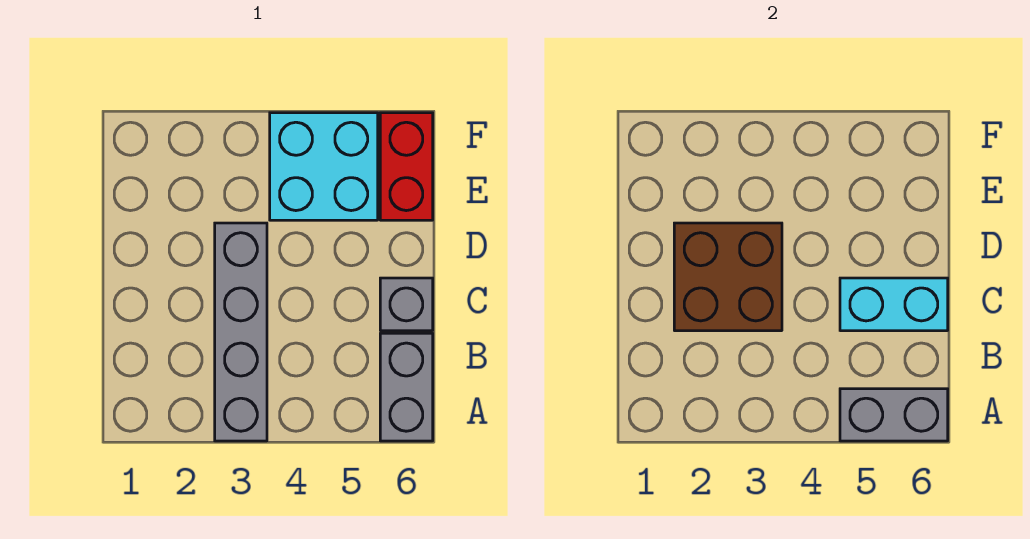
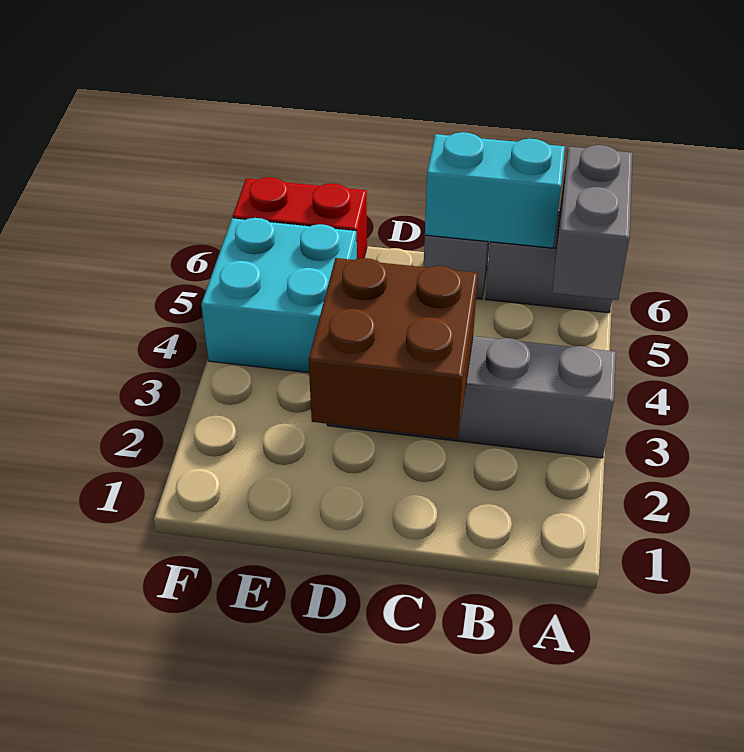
cyan brick C5:C6 level 2 -> cyan brick B6:C6 level 2

